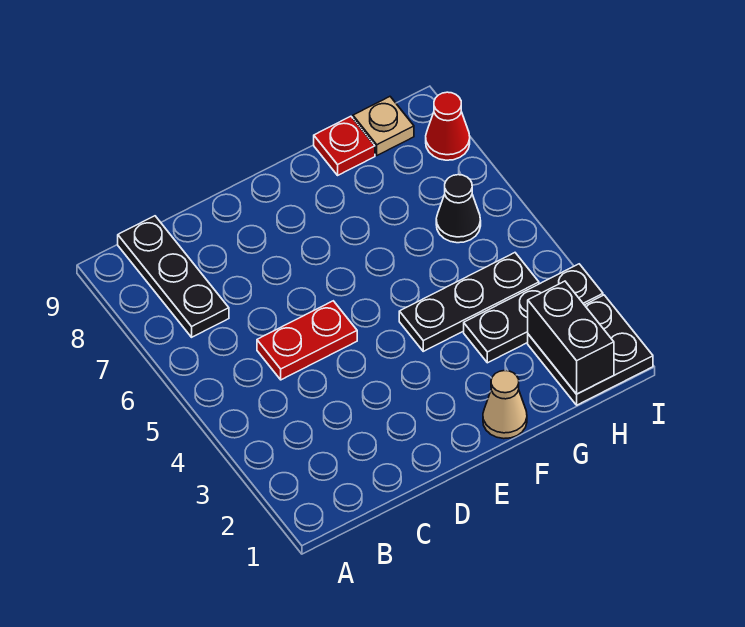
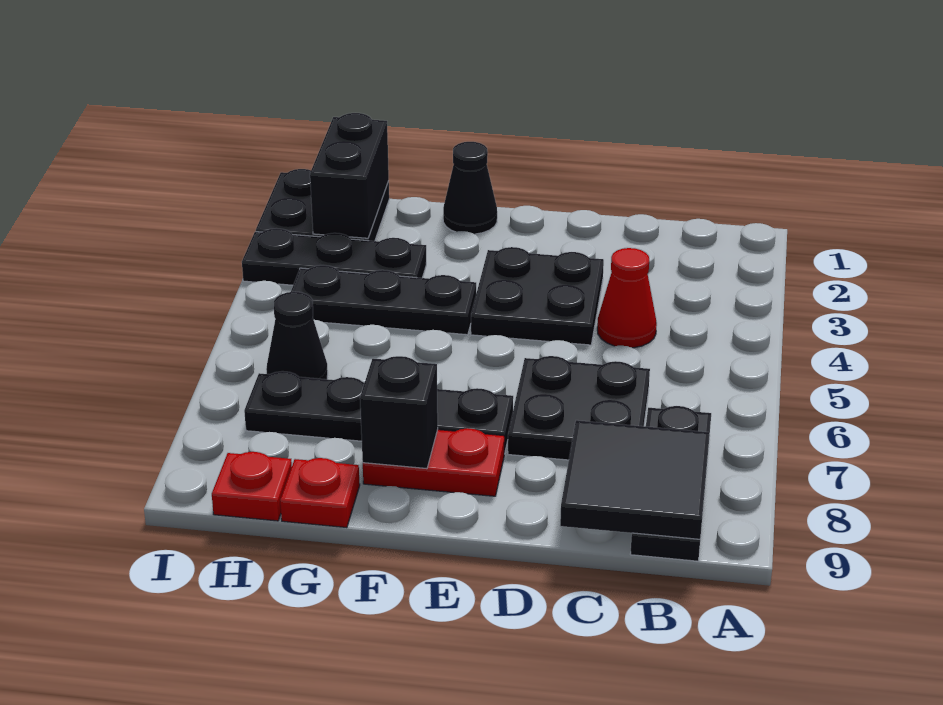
none -> black tile B8:C9 level 2
red plate C5:D5 level 1 -> red plate E8:F8 level 1
none -> black plate C6:D7 level 1
none -> black plate D3:E4 level 1
none -> black plate E7:H7 level 1
tan cone F1 level 1 -> black cone F1 level 1
none -> black brick F8 level 2
tan plate H9 level 1 -> red plate H9 level 1
red cone I8 level 1 -> red cone C4 level 1

